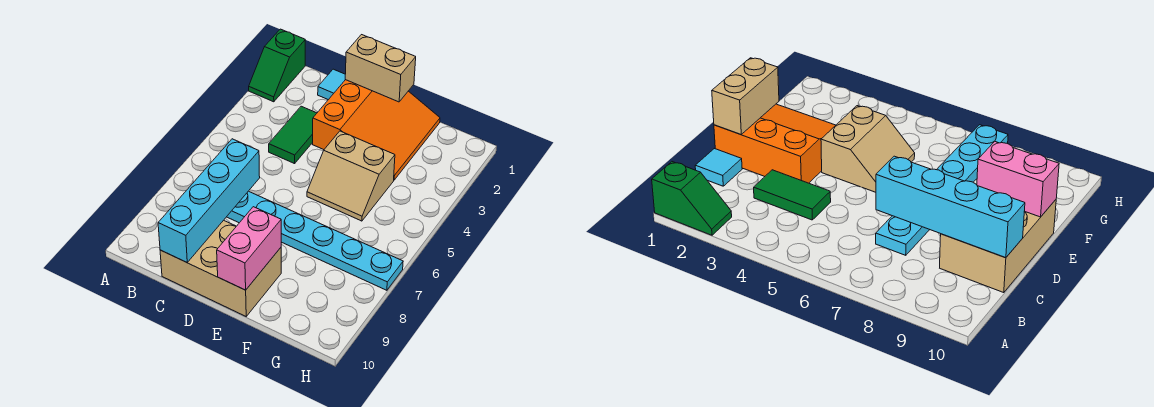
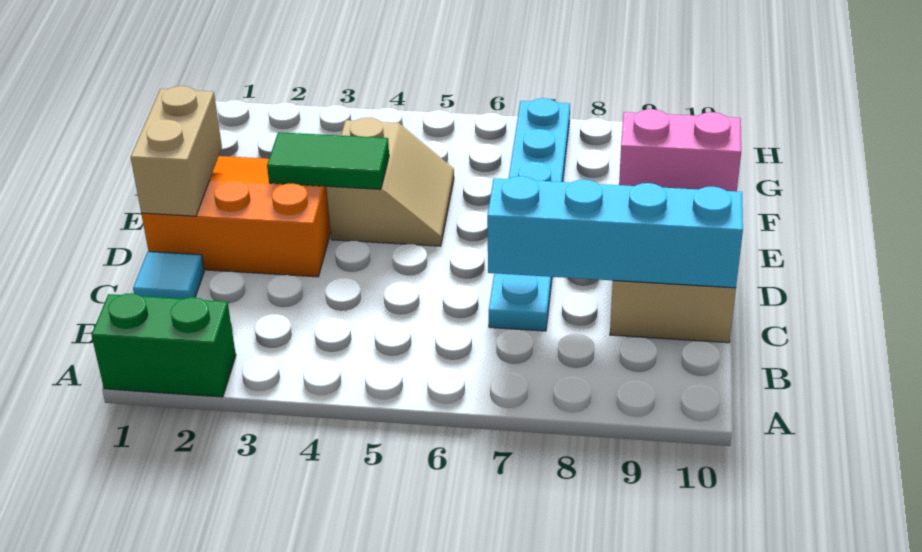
green slope A1:A2 level 1 top 1 -> green brick A1:A2 level 1
green tile C3:C4 level 1 -> green tile E3:E4 level 2

